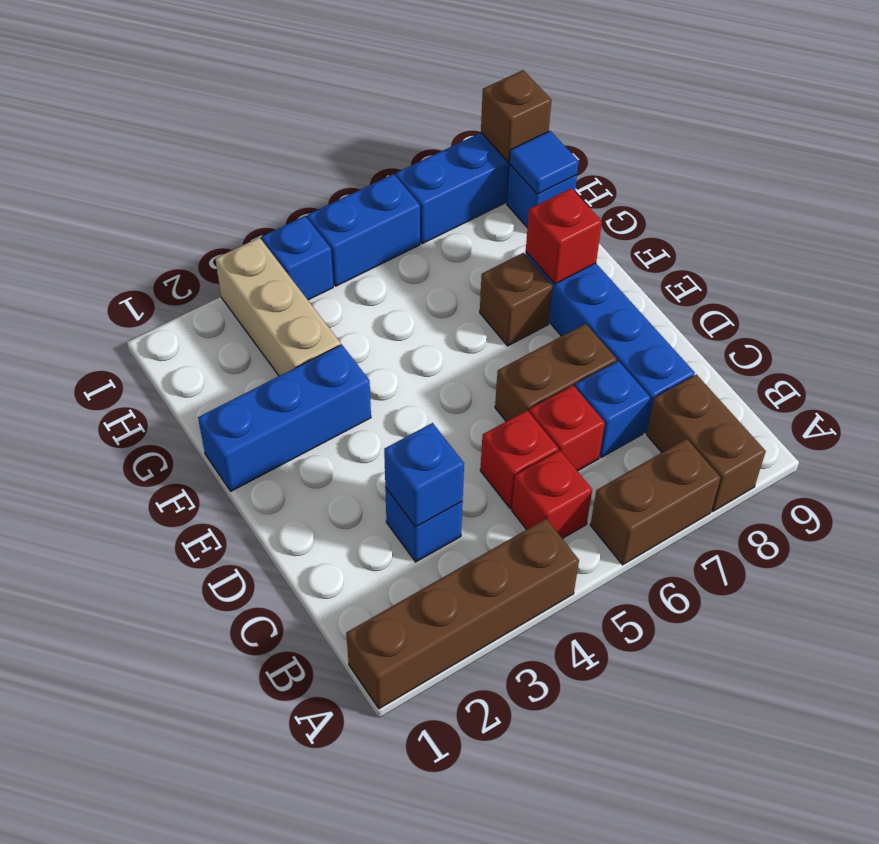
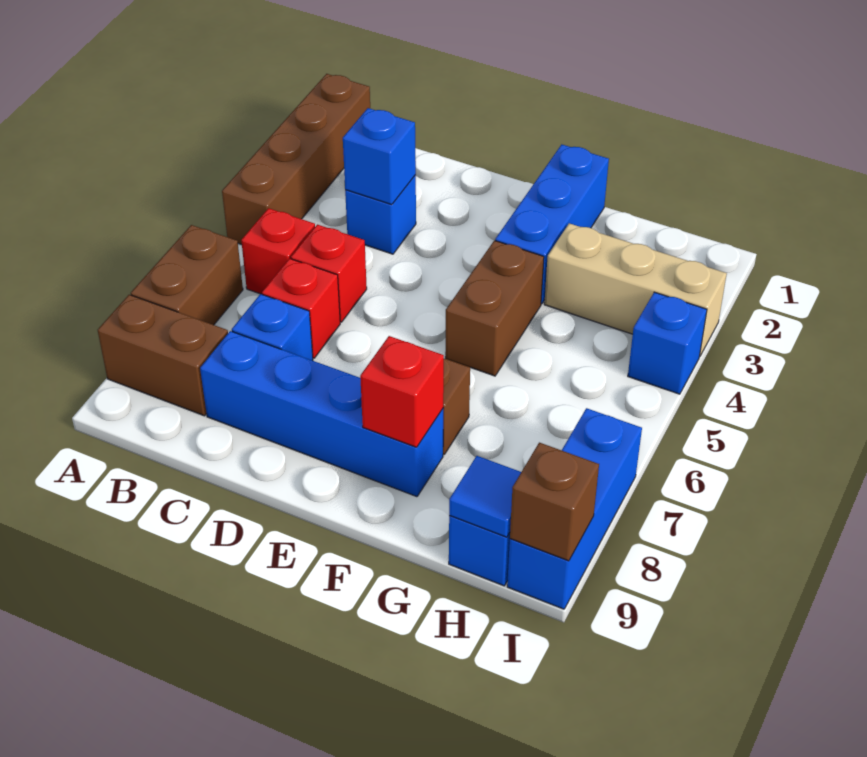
brown brick D6:D7 level 1 -> brown brick F4:F5 level 1
blue brick I5:I6 level 1 -> none

